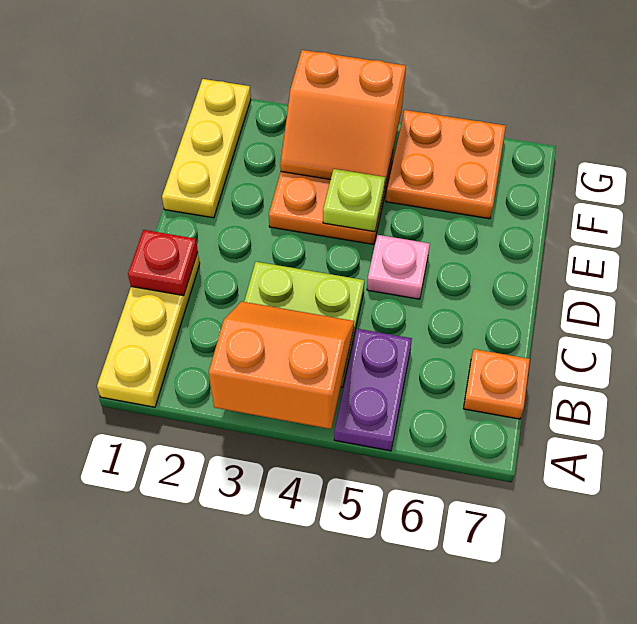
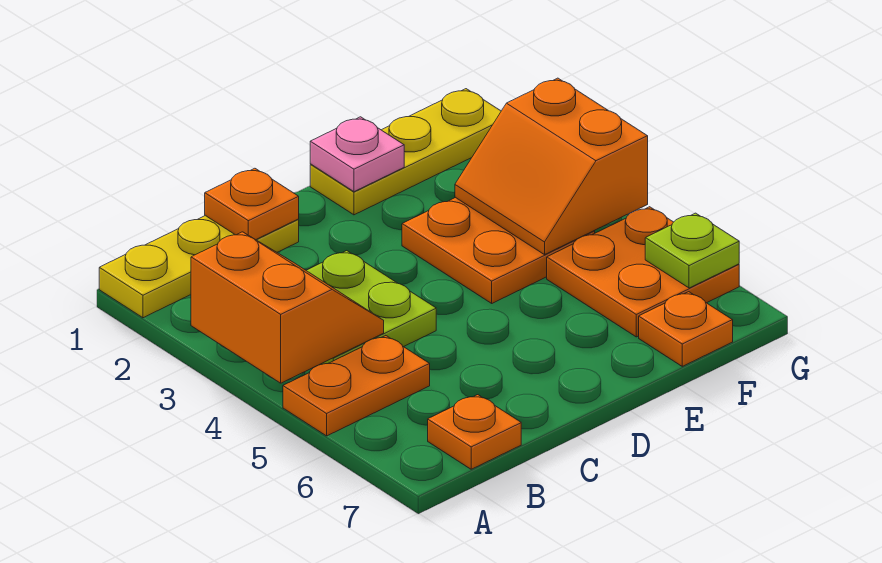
purple plate A5:B5 level 1 -> orange plate A5:B5 level 1
red plate C1 level 2 -> orange plate C1 level 2
pink plate D5 level 1 -> pink plate E1 level 2
lime plate E4 level 2 -> lime plate G6 level 2
none -> orange plate F7 level 1

